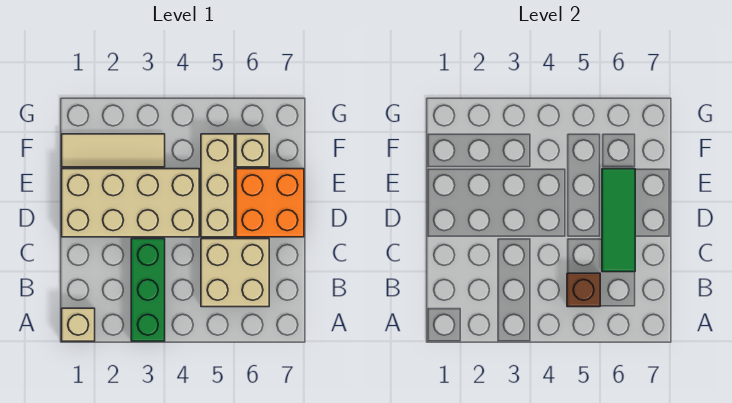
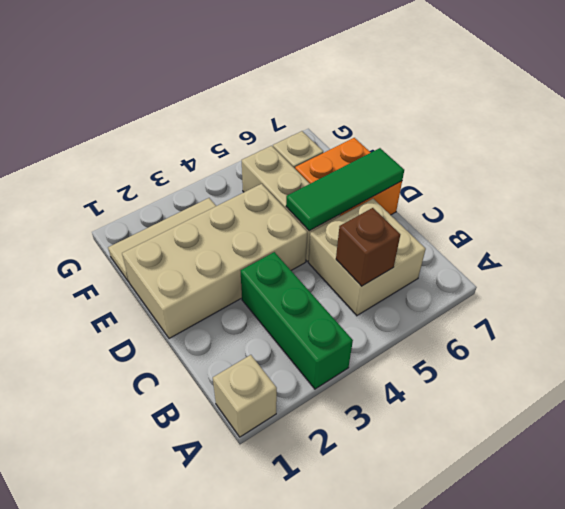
green tile C6:E6 level 2 -> green tile D5:D7 level 2

